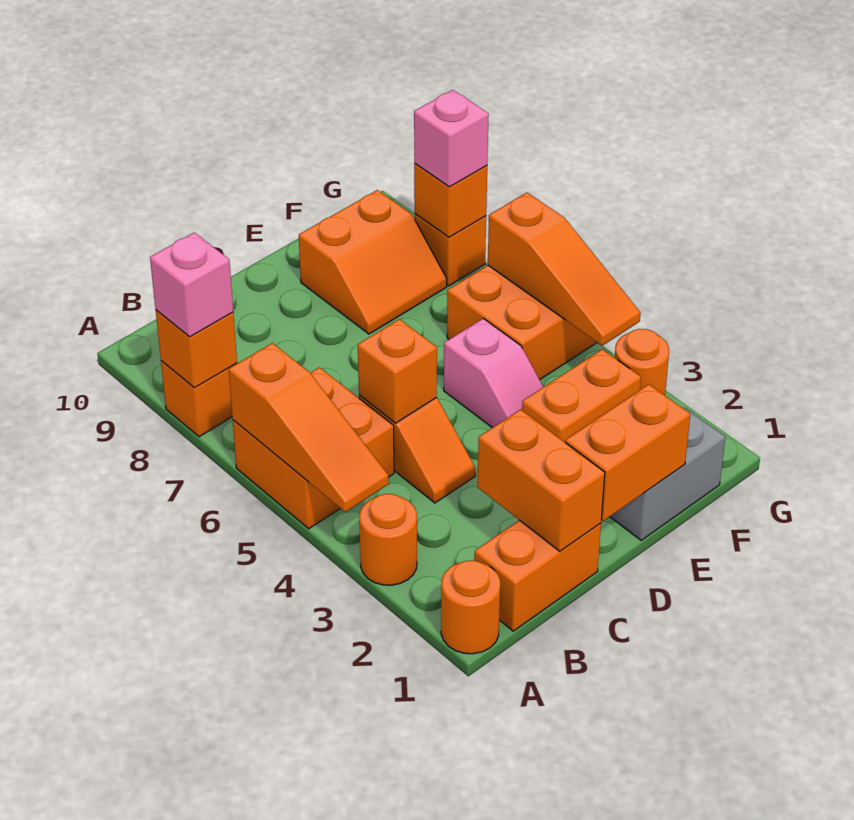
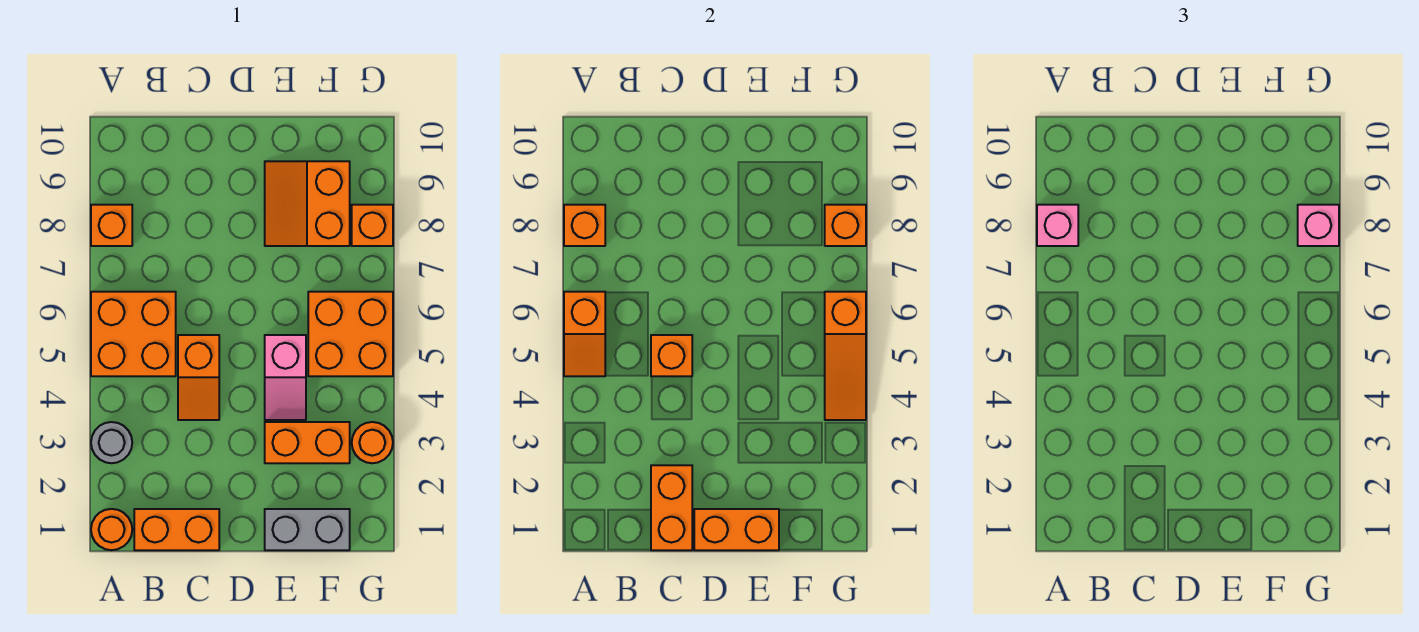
orange round brick A3 level 1 -> grey round brick A3 level 1
orange slope A4:A6 level 2 top 6 -> orange slope A5:A6 level 2 top 6
orange slope E8:F9 level 1 top 9 -> orange slope E8:F9 level 1 top F

